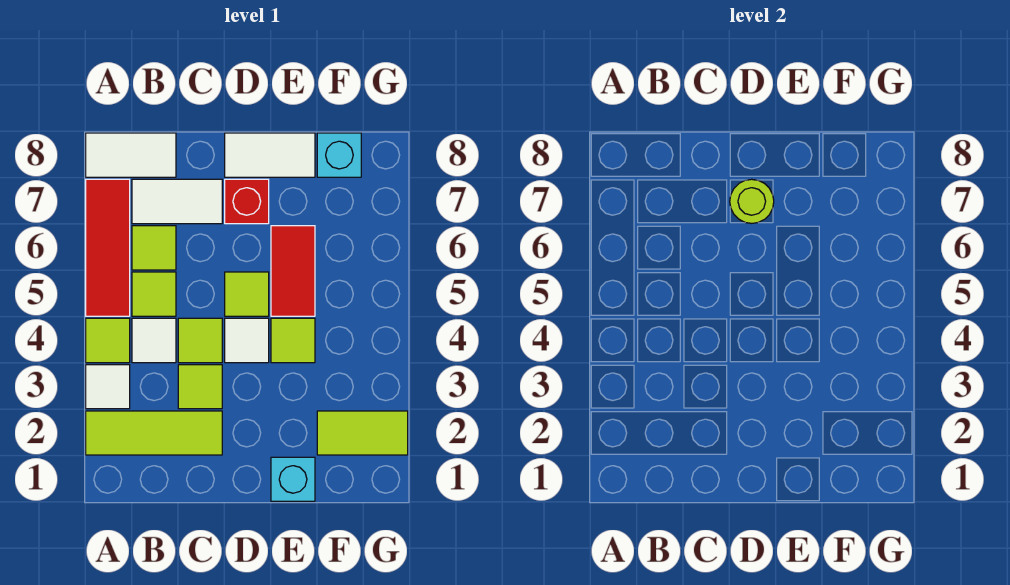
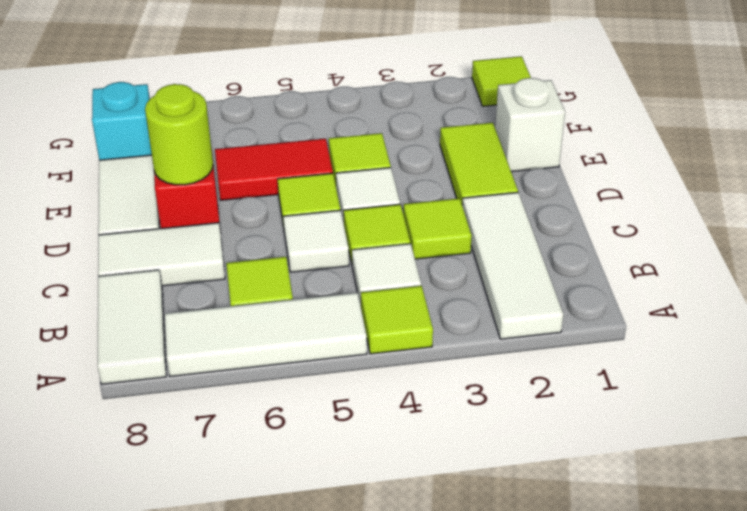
lime tile A2:C2 level 1 -> white tile A2:C2 level 1
white tile A3 level 1 -> white tile C5 level 1
red tile A5:A7 level 1 -> white tile A5:A7 level 1
lime tile B5 level 1 -> lime tile G1 level 1
white tile B7:C7 level 1 -> white tile C7:C8 level 1
cyan brick E1 level 1 -> white brick E1 level 1
lime tile F2:G2 level 1 -> lime tile D2:E2 level 1

